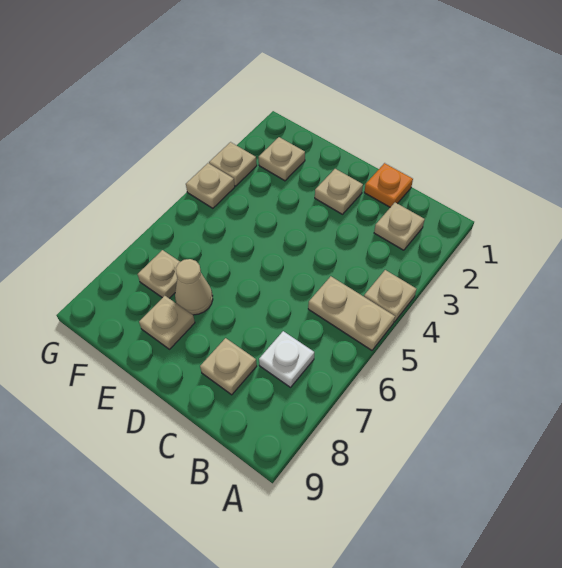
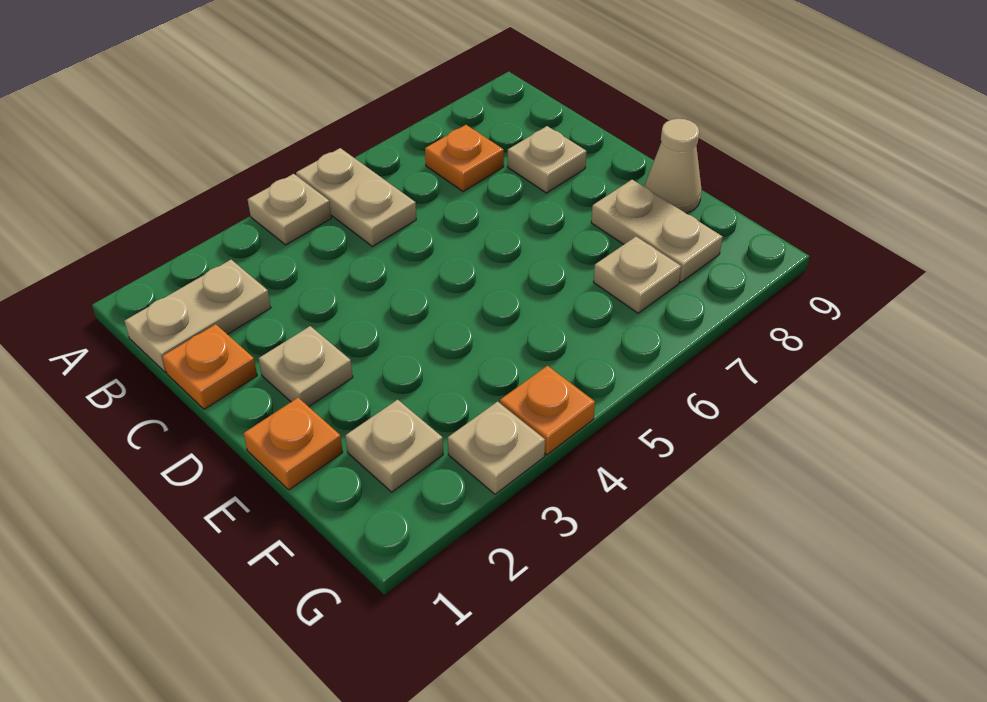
tan plate B2 level 1 -> tan plate B1:B2 level 1
white plate B7 level 1 -> orange plate B7 level 1
none -> orange plate E1 level 1
tan cone E7 level 1 -> tan cone E9 level 1
tan plate E8 level 1 -> tan plate E8:F8 level 1
tan plate G4 level 1 -> orange plate G4 level 1

